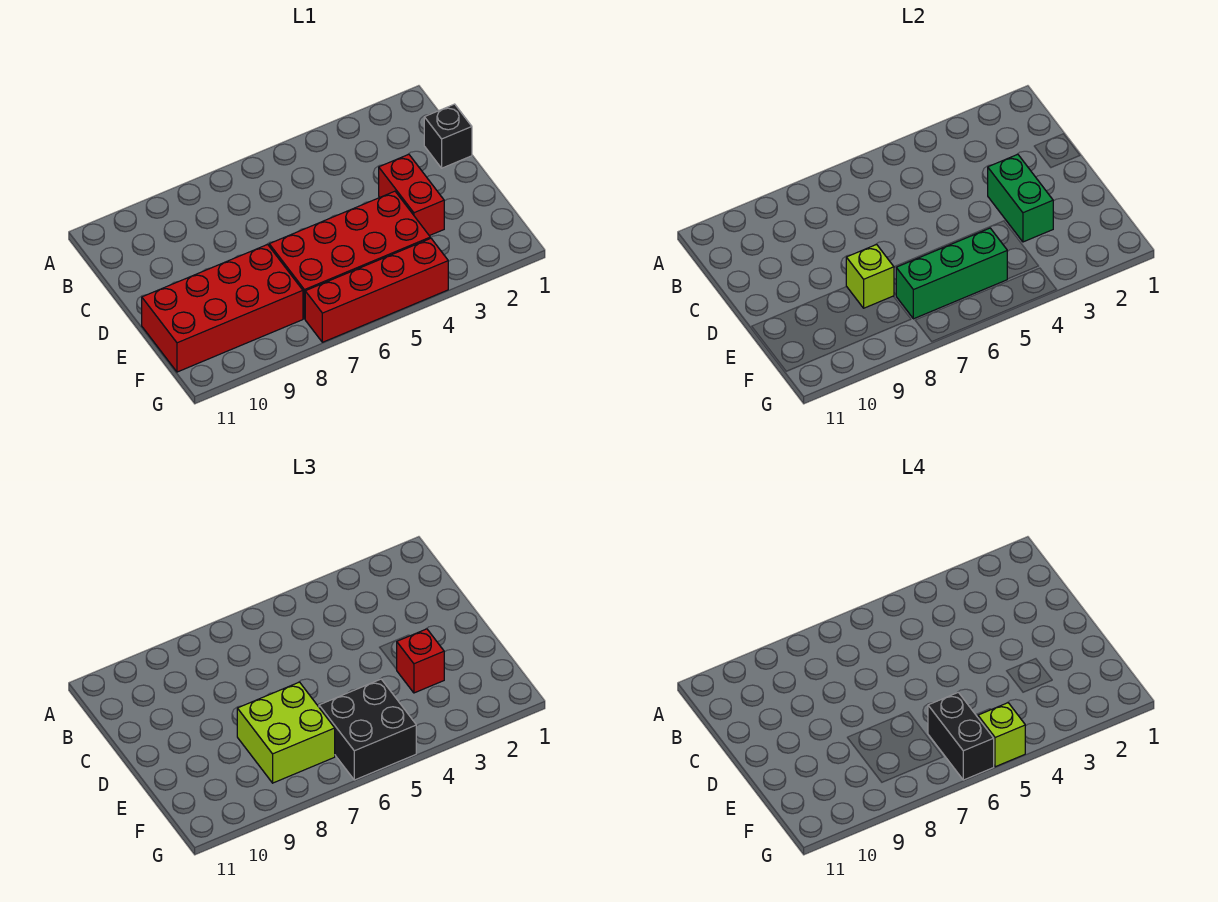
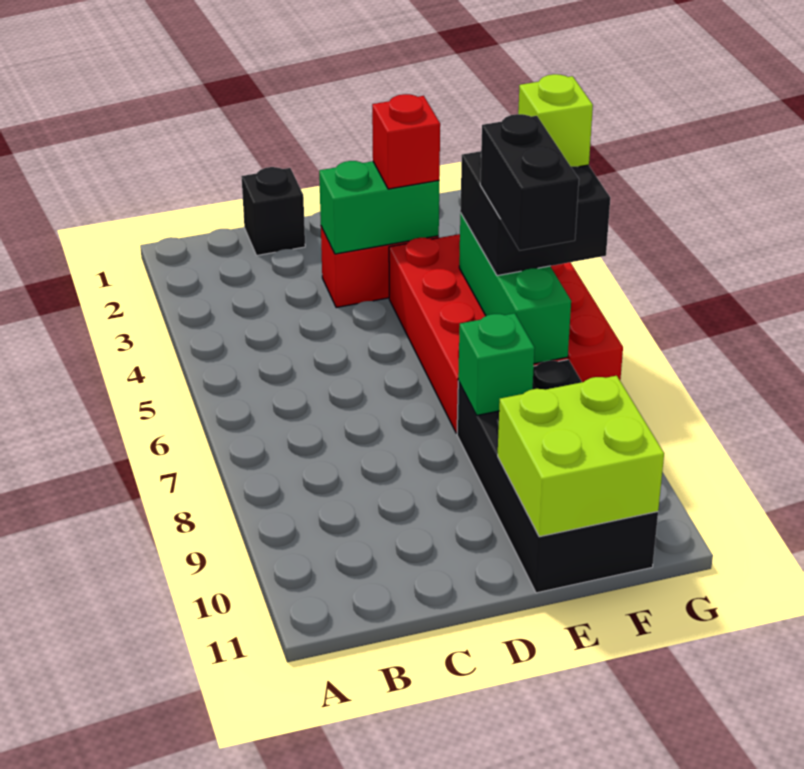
lime brick E7:F8 level 3 -> lime brick E10:F11 level 2
red brick E8:F11 level 1 -> black brick E8:F11 level 1
lime brick E8 level 2 -> green brick E8 level 2
black brick F6:G6 level 4 -> black brick F6:F7 level 4

